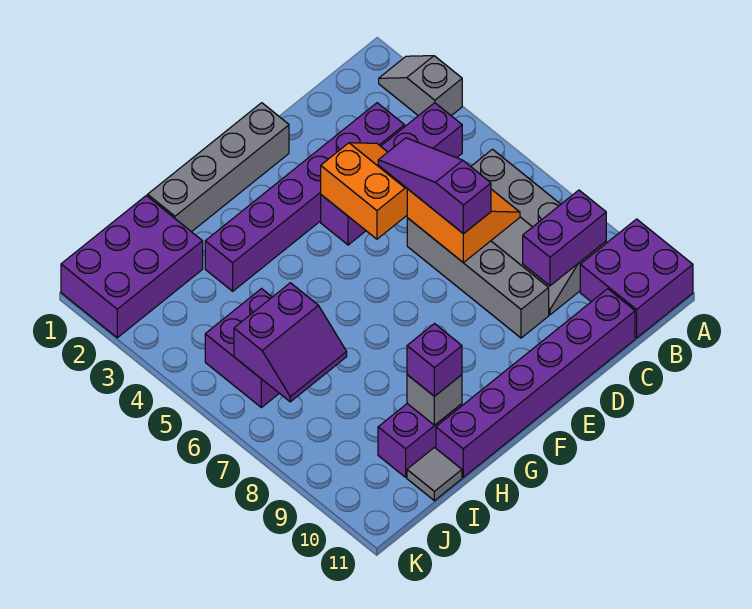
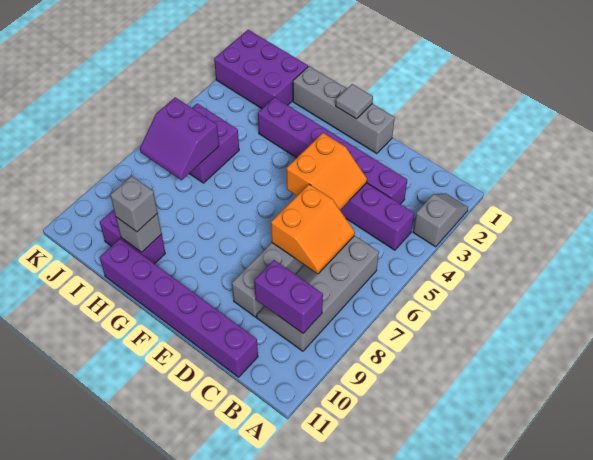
purple brick A10:B11 level 1 -> none
purple slope D5:D7 level 3 top 7 -> none
purple brick H10 level 3 -> grey brick H10 level 3
grey tile I11 level 1 -> grey tile F1 level 2

